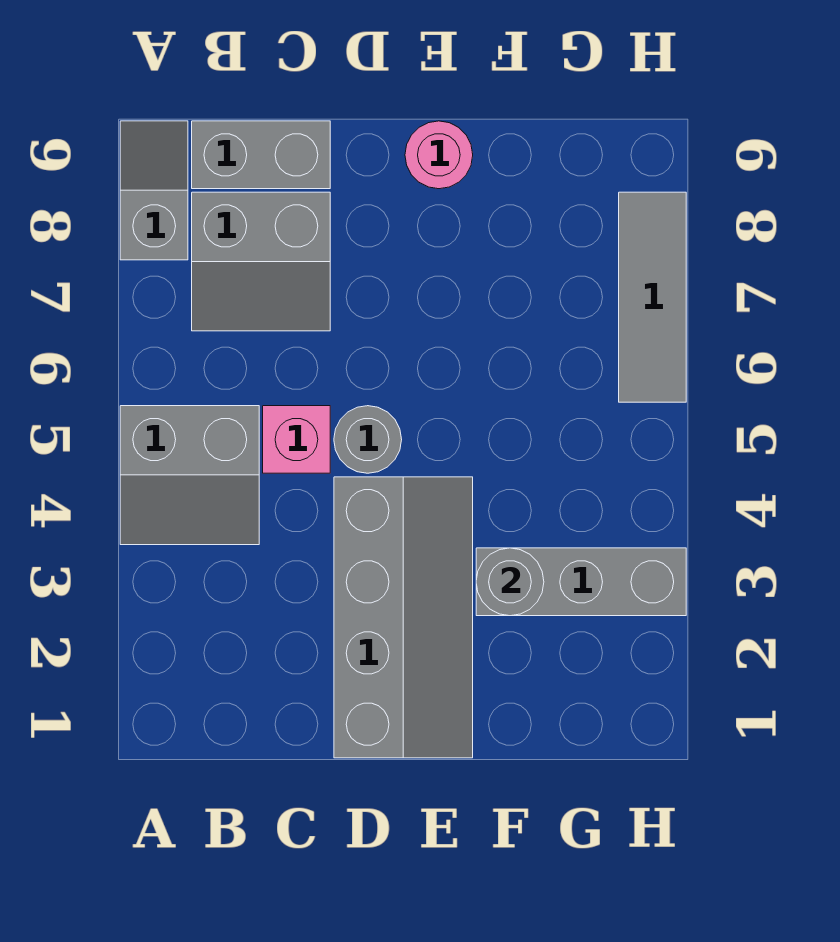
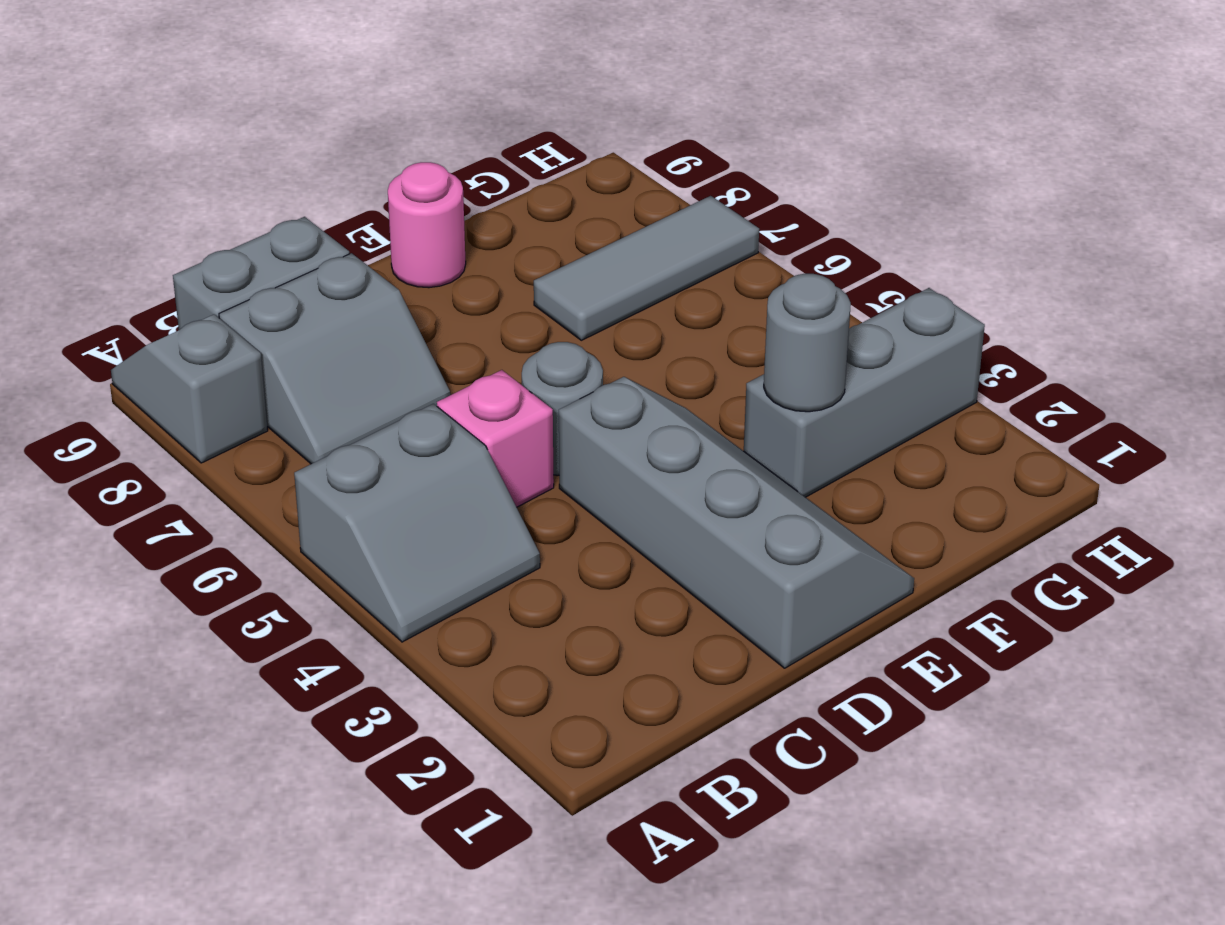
grey tile H6:H8 level 1 -> grey tile F7:H7 level 1

